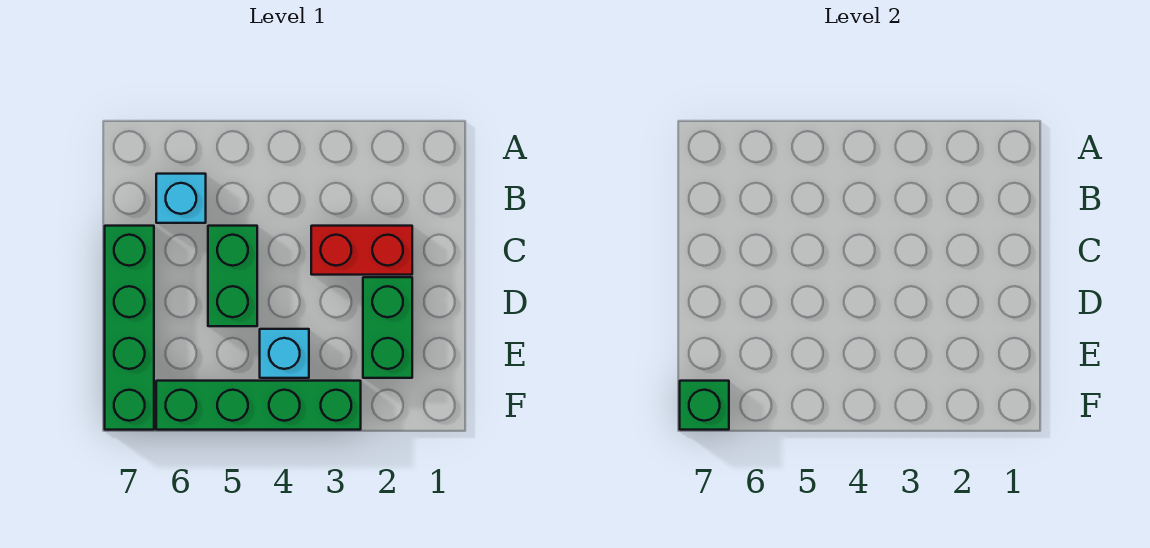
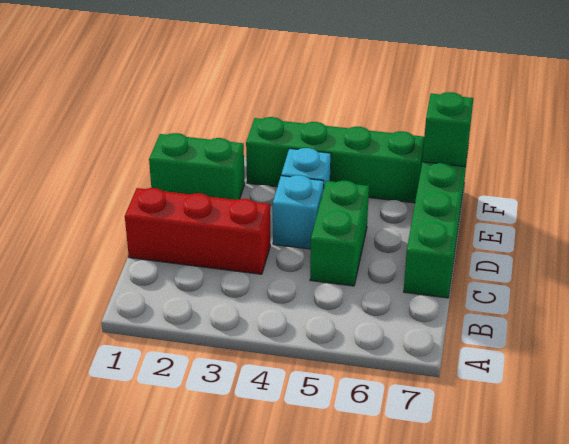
cyan brick B6 level 1 -> cyan brick D4 level 1
red brick C2:C3 level 1 -> red brick C1:C3 level 1
green brick D2:E2 level 1 -> green brick E1:E2 level 1

